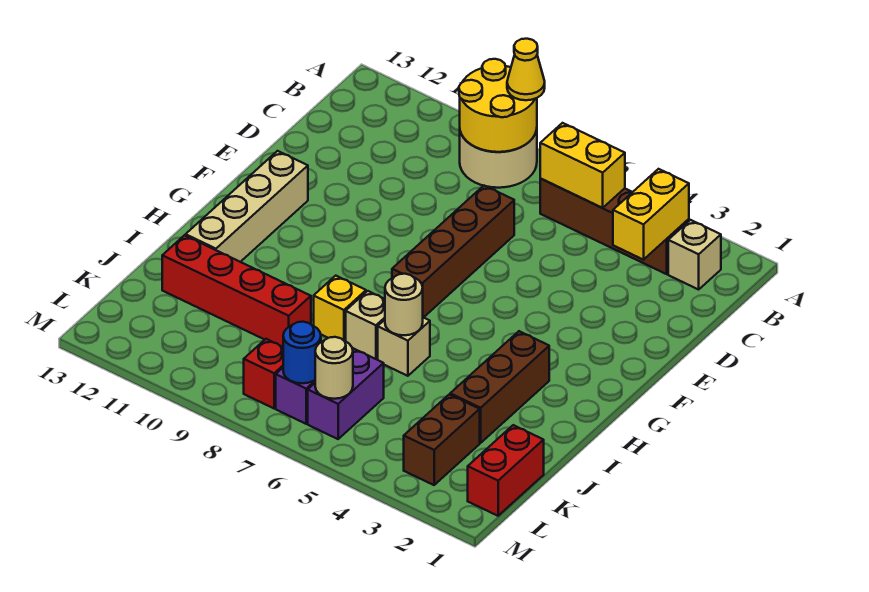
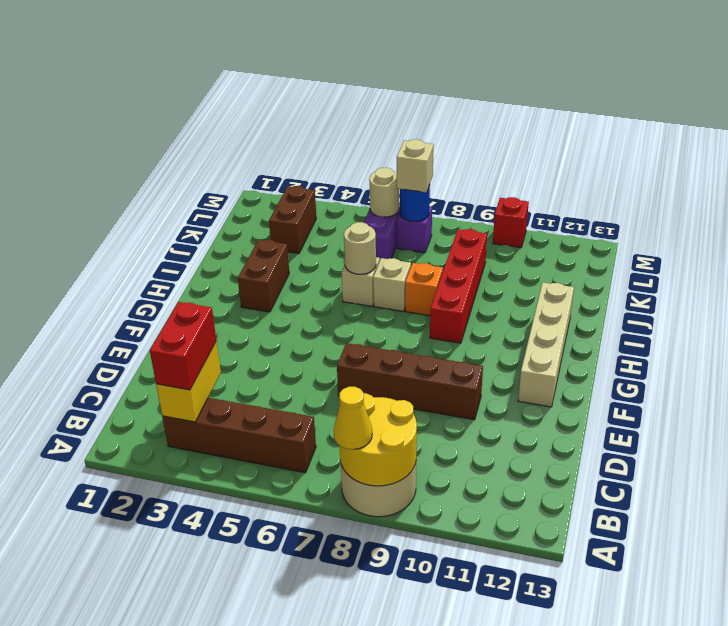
tan brick B2 level 1 -> tan brick L7 level 3
yellow brick B5:B6 level 2 -> none
brown brick D7:G7 level 1 -> brown brick E7:E10 level 1
brown brick H3:J3 level 1 -> brown brick H3:I3 level 1
yellow brick I8 level 1 -> orange brick I8 level 1
red brick J9:J12 level 1 -> red brick H9:K9 level 1
red brick K1:L1 level 1 -> red brick B3:C3 level 3
red brick L8 level 1 -> red brick M10 level 1

